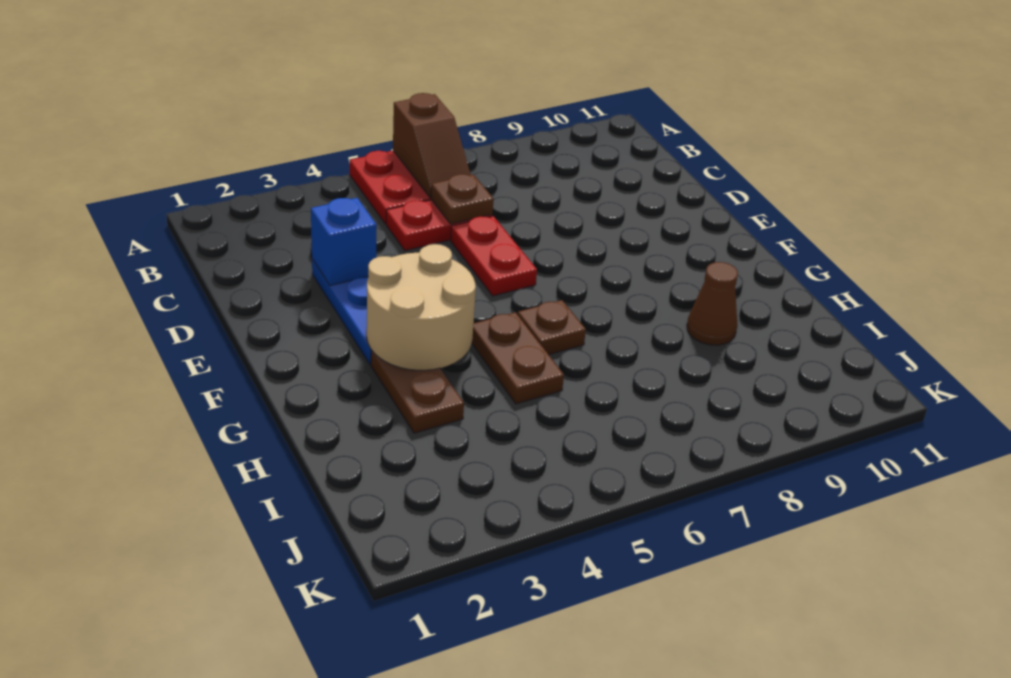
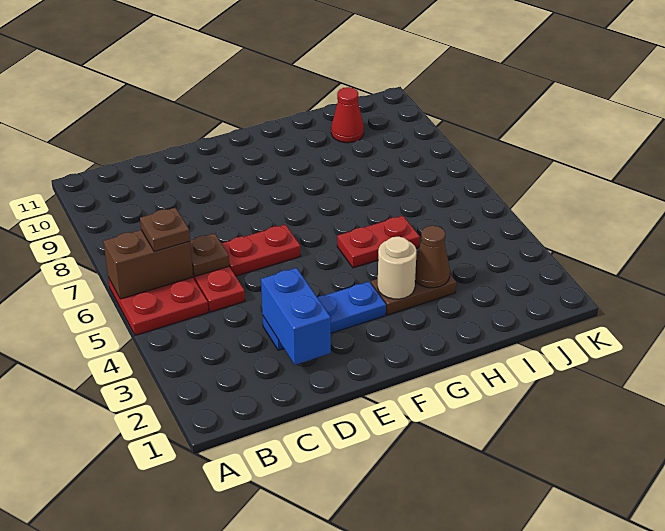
brown slope A6:B6 level 2 top A -> brown brick A6:B6 level 2
blue brick D3 level 2 -> blue brick D2:D3 level 2
tan round brick F3:G4 level 2 -> tan round brick G3 level 2
brown plate G5:H5 level 1 -> red plate G5:H5 level 1
brown plate G6 level 1 -> brown plate B6 level 3
brown cone H9 level 1 -> brown cone H3 level 2
none -> red cone I10 level 1

